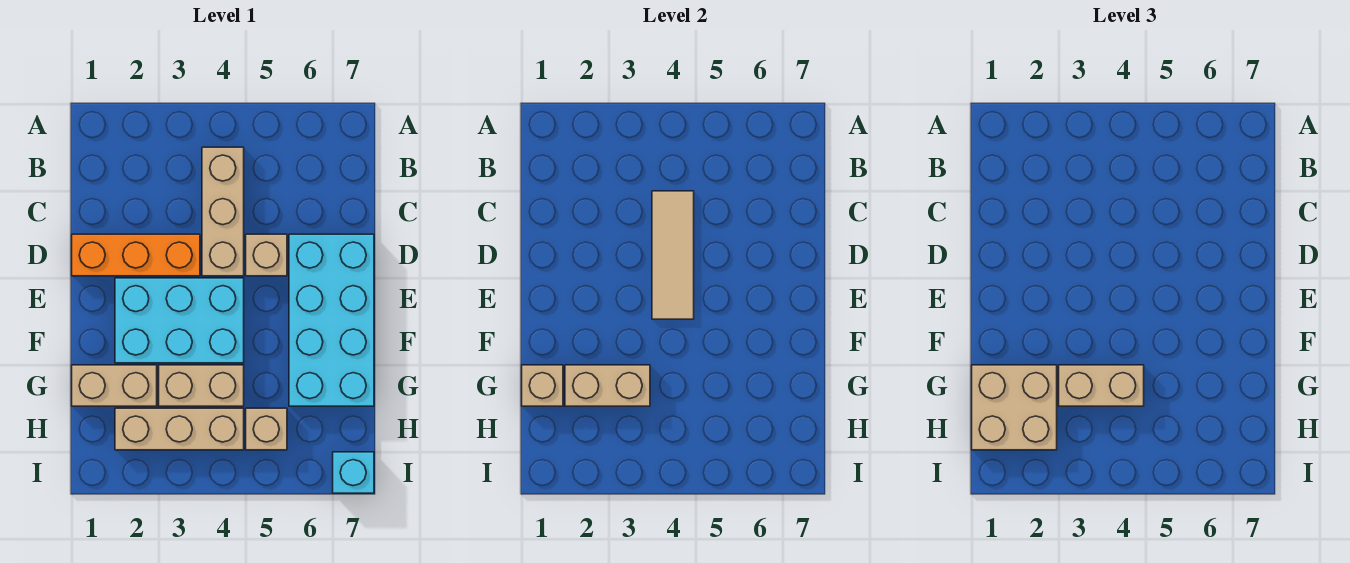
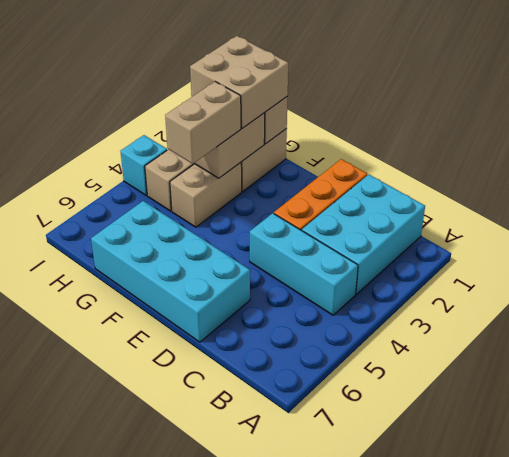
tan brick B4:D4 level 1 -> cyan brick B4:D4 level 1
tan tile C4:E4 level 2 -> none
tan brick D5 level 1 -> none
cyan brick E2:F4 level 1 -> cyan brick B1:C3 level 1
tan brick H5 level 1 -> none
cyan brick I7 level 1 -> cyan brick I4 level 1

